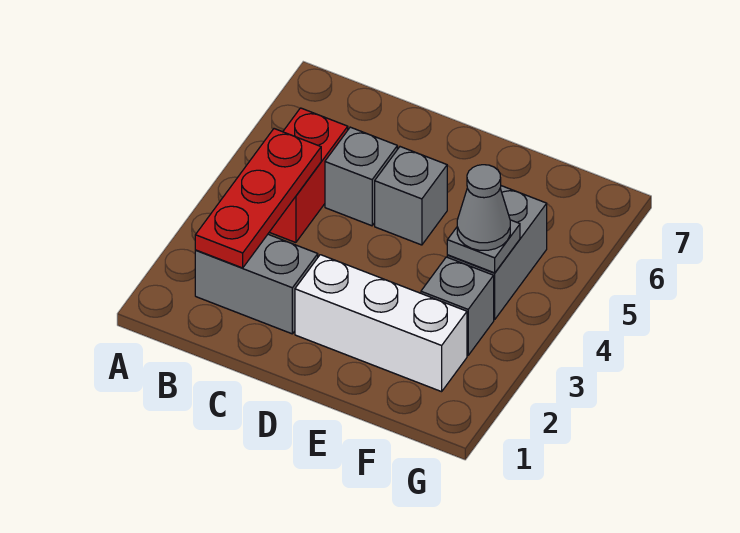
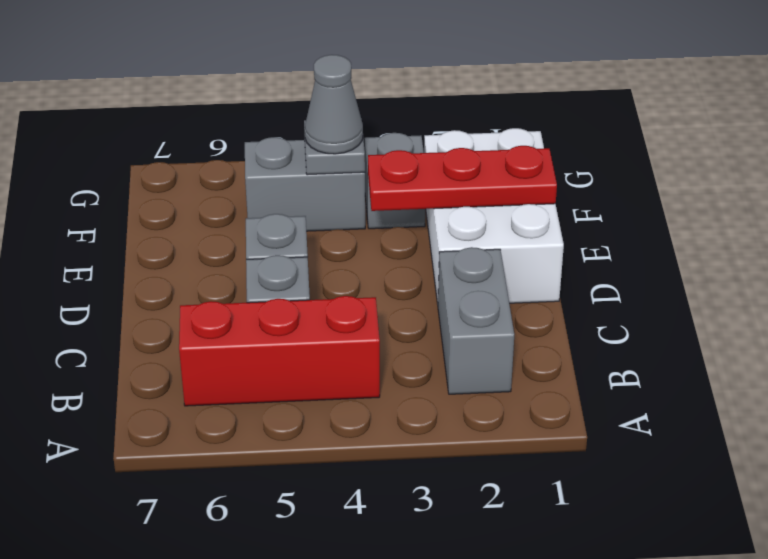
red plate B2:B4 level 2 -> red plate E1:E3 level 2
red brick B4:B5 level 1 -> red brick B4:B6 level 1
white brick D2:F2 level 1 -> white brick D1:F2 level 1

